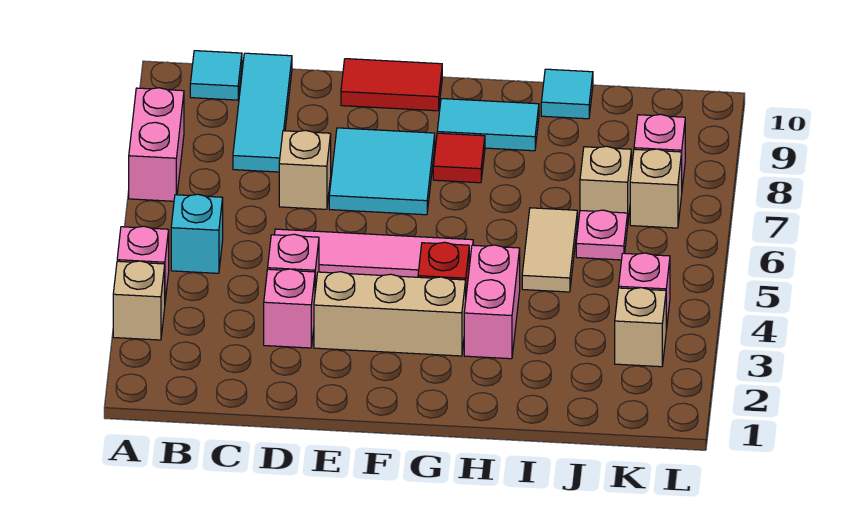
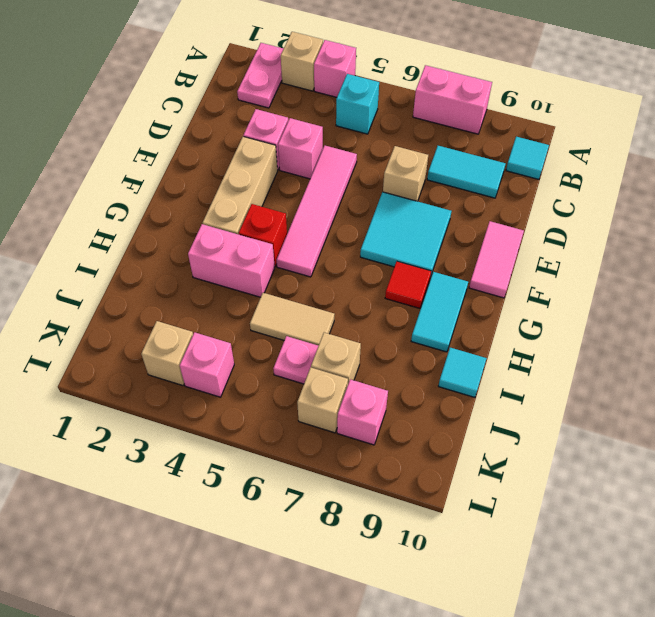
none -> pink plate A2:B2 level 1
cyan tile C8:C10 level 1 -> cyan tile C8:C9 level 1
red tile E10:F10 level 1 -> pink tile E10:F10 level 1

